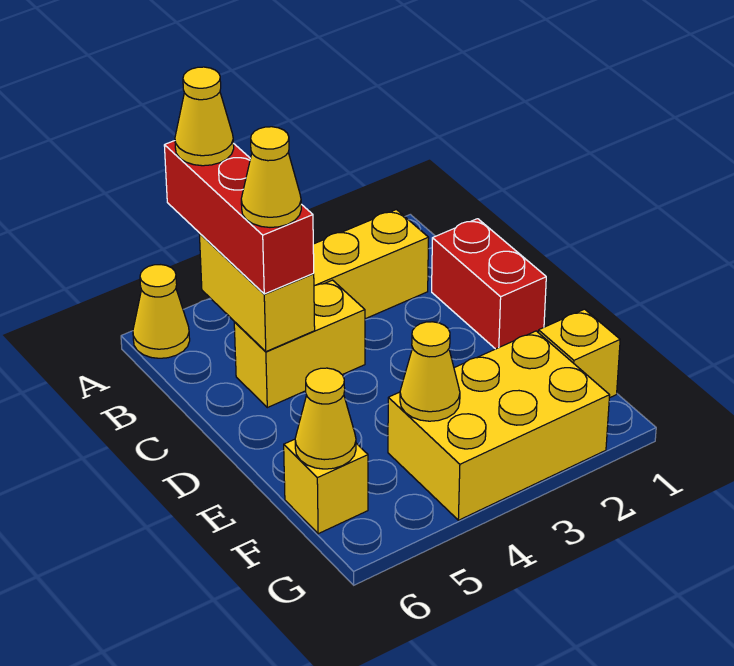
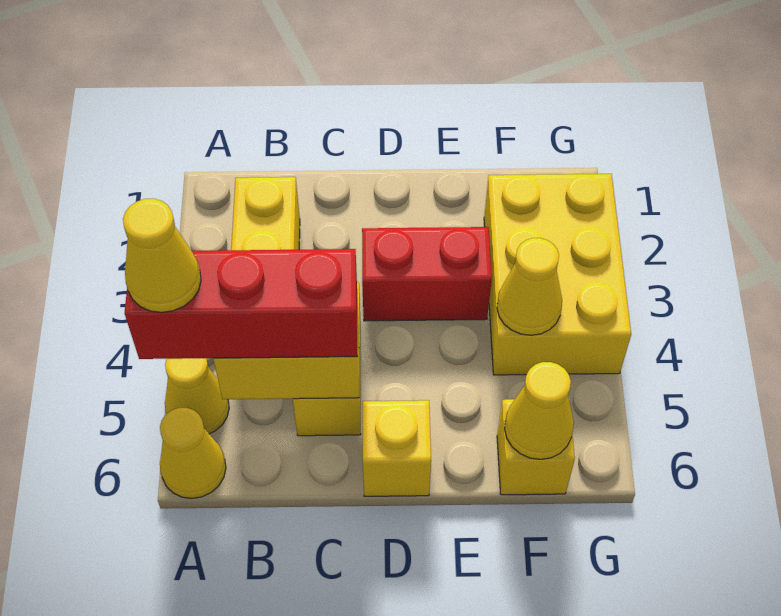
red brick C1:D1 level 1 -> red brick D3:E3 level 1
yellow cone C5 level 4 -> yellow cone A5 level 1
yellow brick F1 level 1 -> yellow brick D6 level 1

